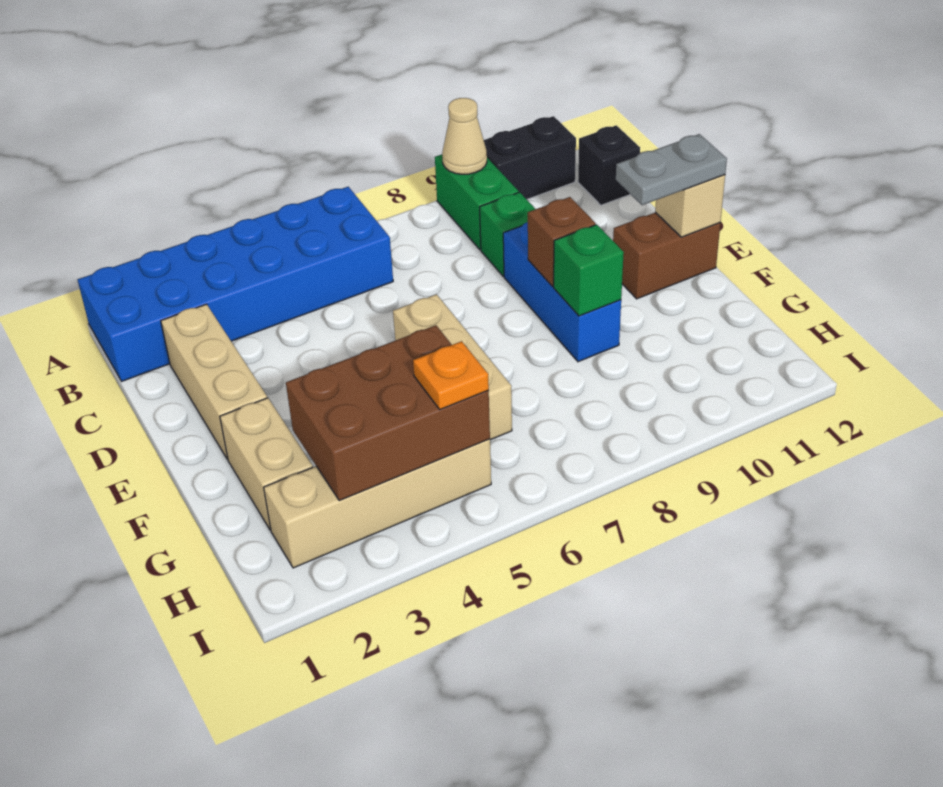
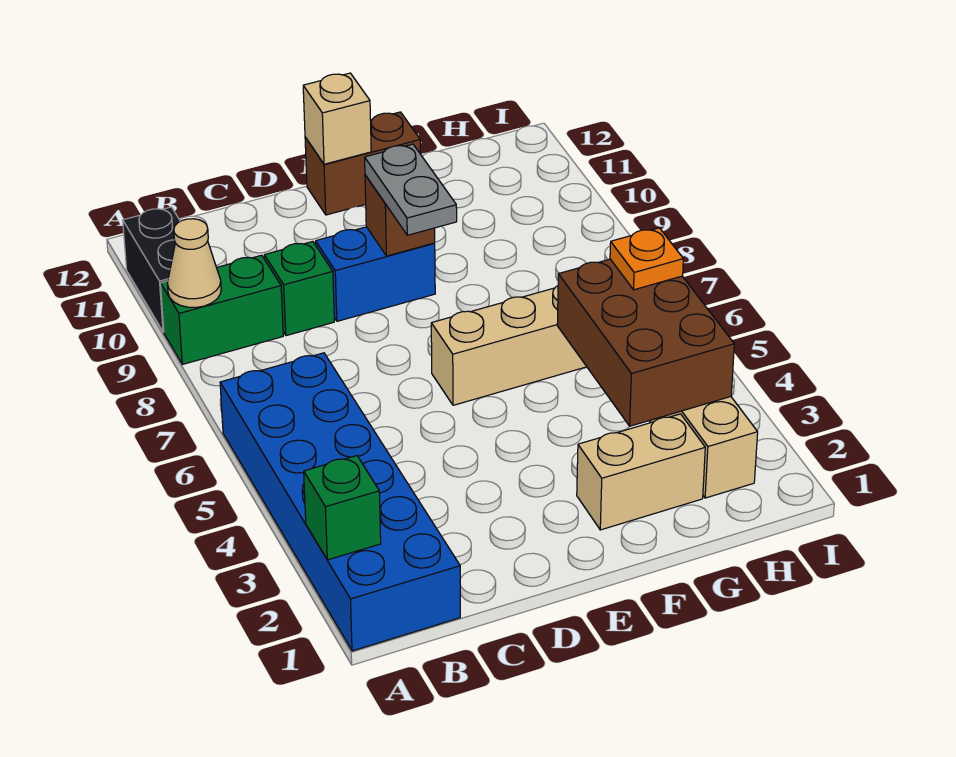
black brick B12 level 1 -> none
tan brick C2:E2 level 1 -> none
blue brick D9:F9 level 1 -> blue brick D9:E9 level 1
brown brick E11:E12 level 1 -> brown brick E12:F12 level 1
grey plate E11:E12 level 3 -> grey plate E8:E9 level 3
green brick F9 level 2 -> green brick A2 level 2

